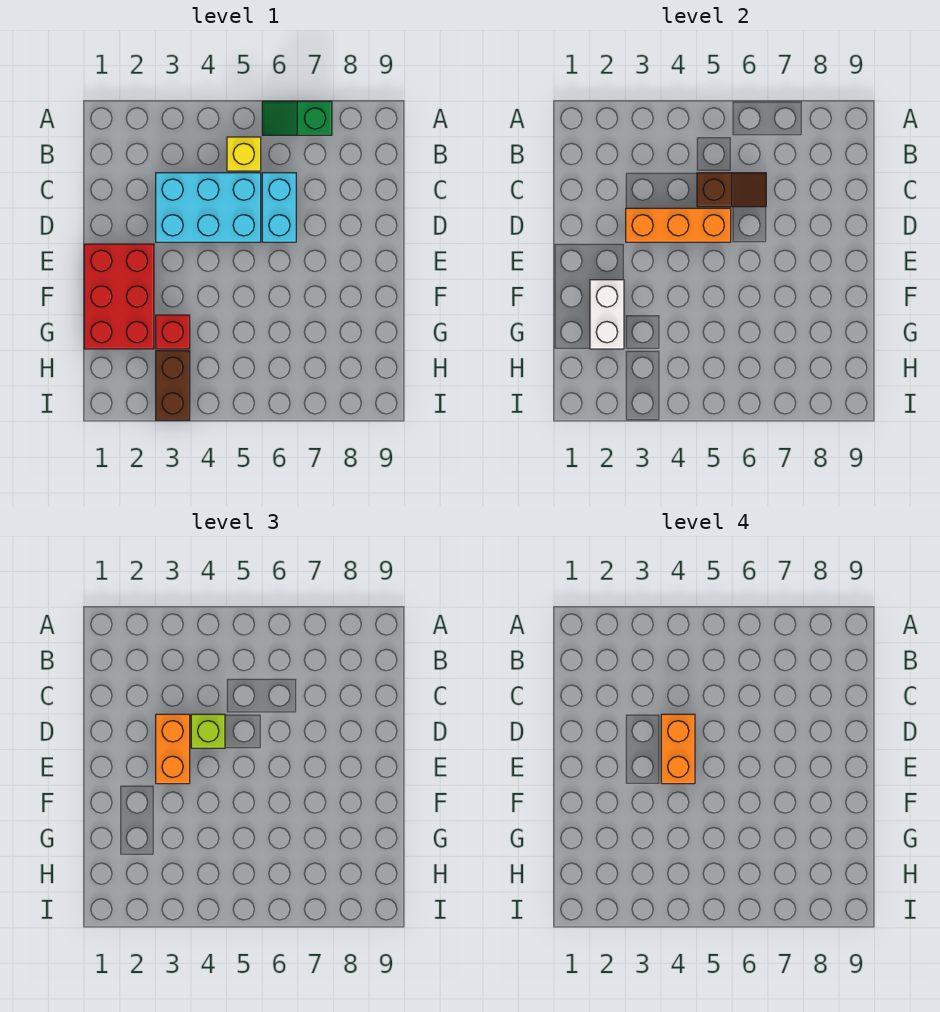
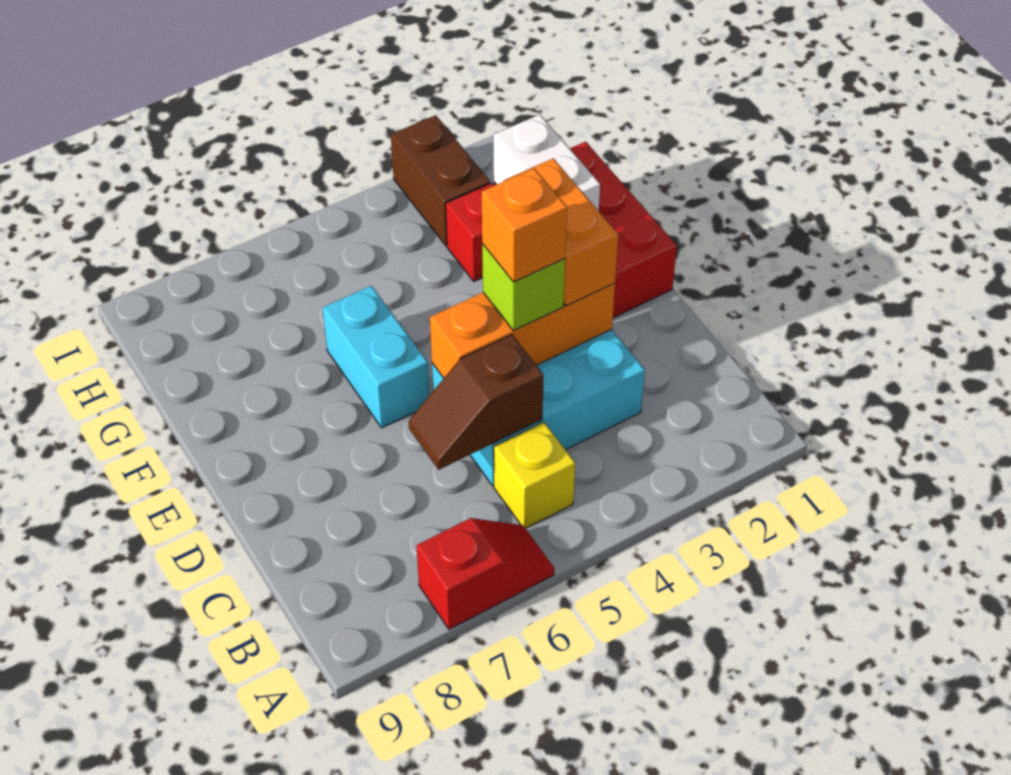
green slope A6:A7 level 1 top 7 -> red slope A6:A7 level 1 top 7
cyan brick C6:D6 level 1 -> cyan brick E6:F6 level 1
orange brick D4:E4 level 4 -> orange brick D4 level 4

